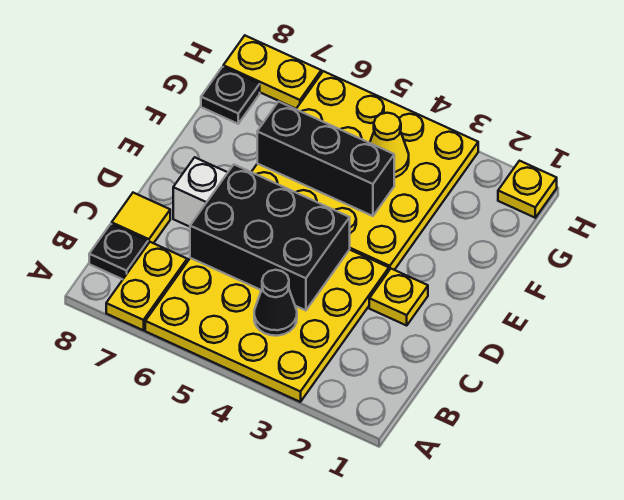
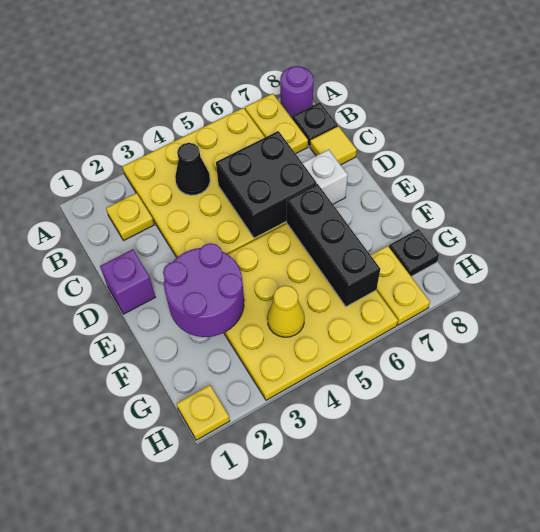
none -> purple round brick A8 level 1
black brick C4:D6 level 2 -> black brick C5:D6 level 2
none -> purple brick D1 level 1
yellow plate D2 level 1 -> yellow plate B2 level 1
none -> purple round brick E2:F3 level 2
black brick F4:F6 level 2 -> black brick E6:G6 level 2
yellow plate H7:H8 level 1 -> yellow plate G7:H7 level 1

